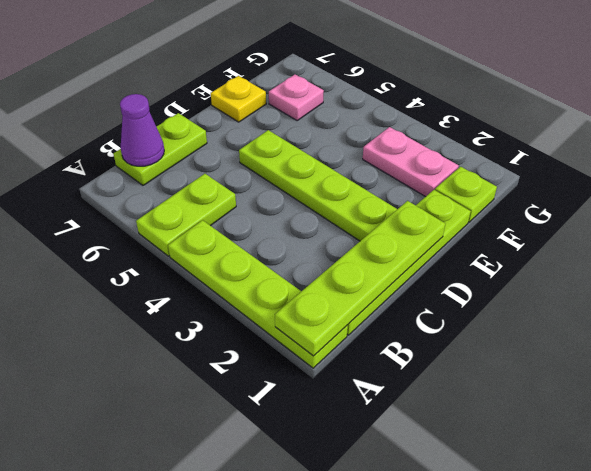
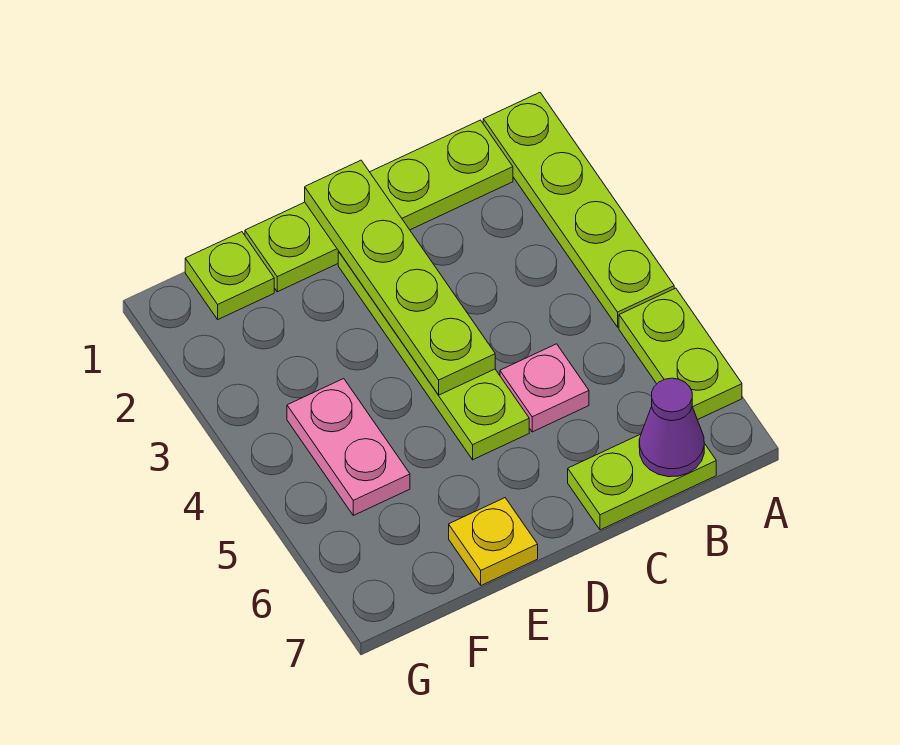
lime plate A1:D1 level 2 -> lime plate D1:D4 level 2
lime plate A5:B5 level 1 -> lime plate A5:A6 level 1
pink plate F2:F3 level 1 -> pink plate F4:F5 level 1
pink plate F6 level 1 -> pink plate C5 level 1

